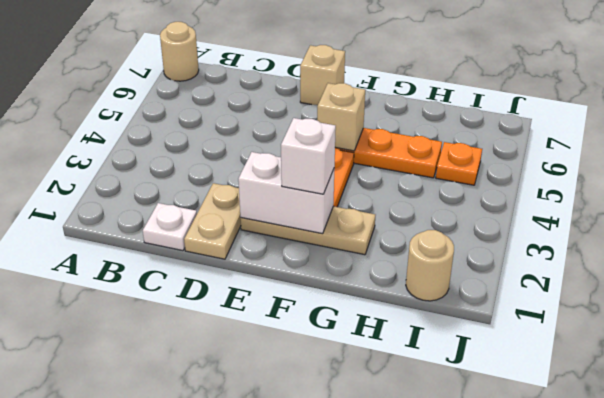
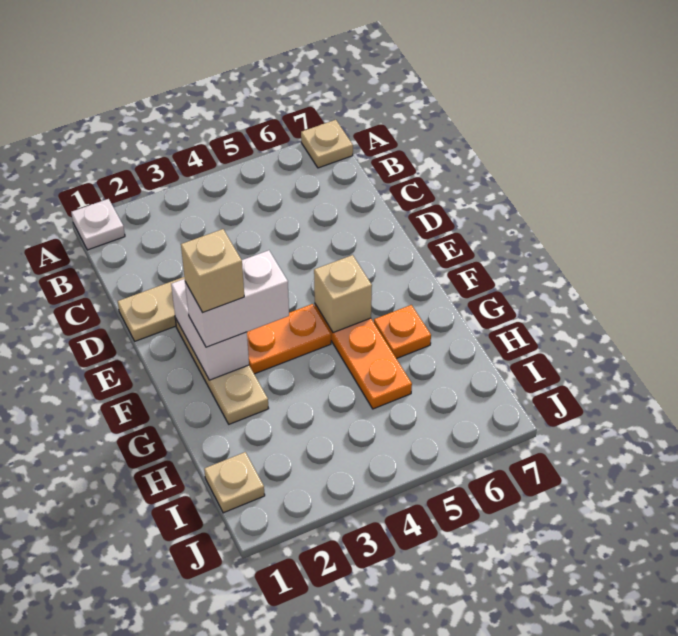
tan round brick A7 level 1 -> tan plate A7 level 1
white plate C1 level 1 -> white plate A1 level 1
tan brick E7 level 1 -> tan brick F2 level 4
white brick F2 level 3 -> white brick F2:F3 level 3
tan round brick I1 level 1 -> tan plate I1 level 1
orange plate I5 level 1 -> orange plate G6 level 1

